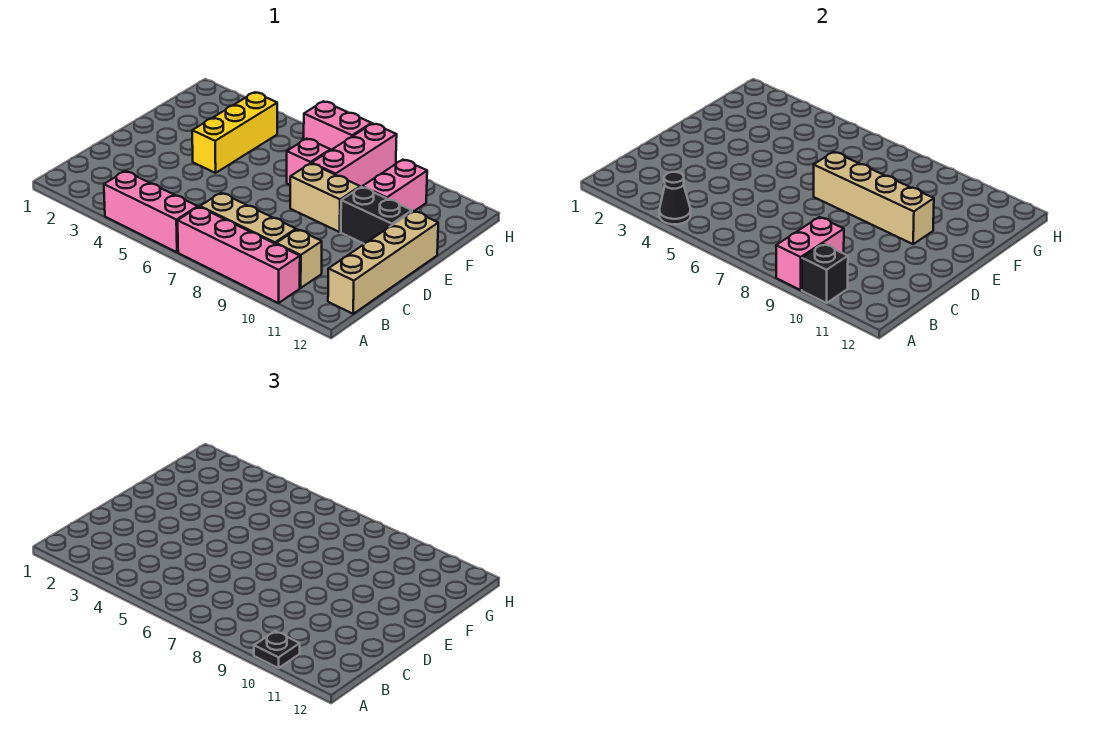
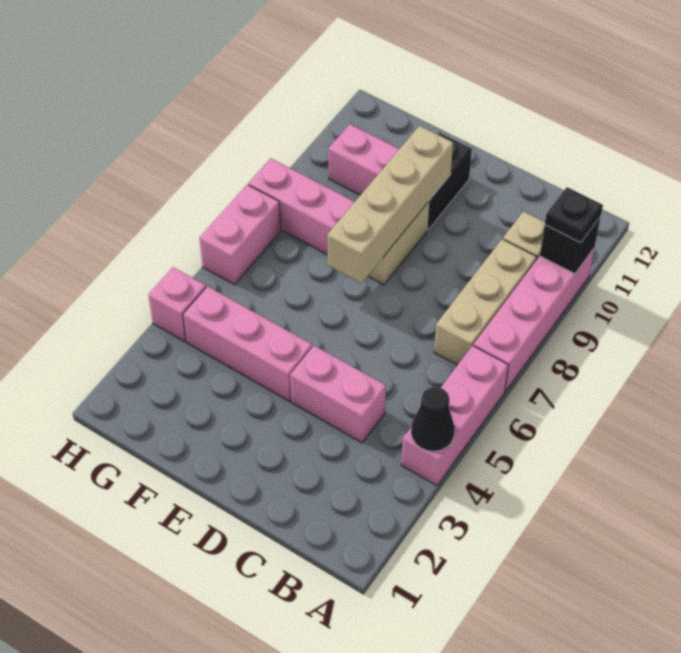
pink brick A9:B9 level 2 -> pink brick C4:D4 level 1
tan brick B12:E12 level 1 -> none
yellow brick E4:G4 level 1 -> pink brick E4:G4 level 1
pink brick F7 level 1 -> pink brick H4 level 1

